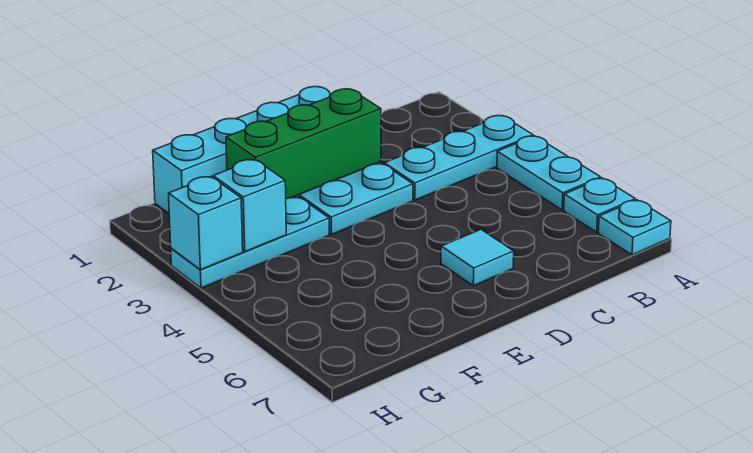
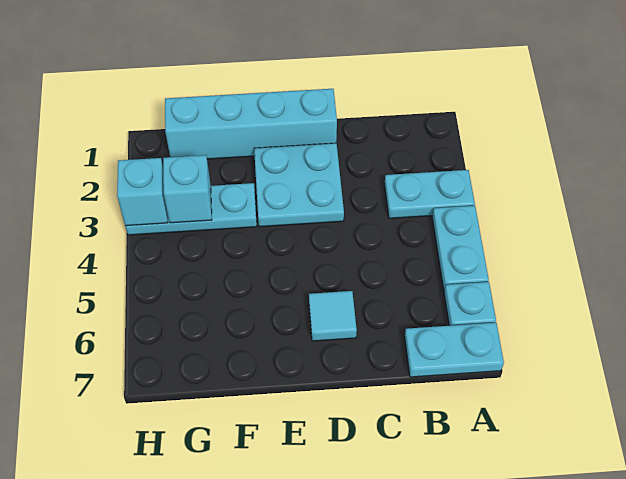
cyan plate A3:C3 level 1 -> cyan plate A3:B3 level 1
cyan plate A7 level 1 -> cyan plate A7:B7 level 1
green brick D2:F2 level 2 -> none

